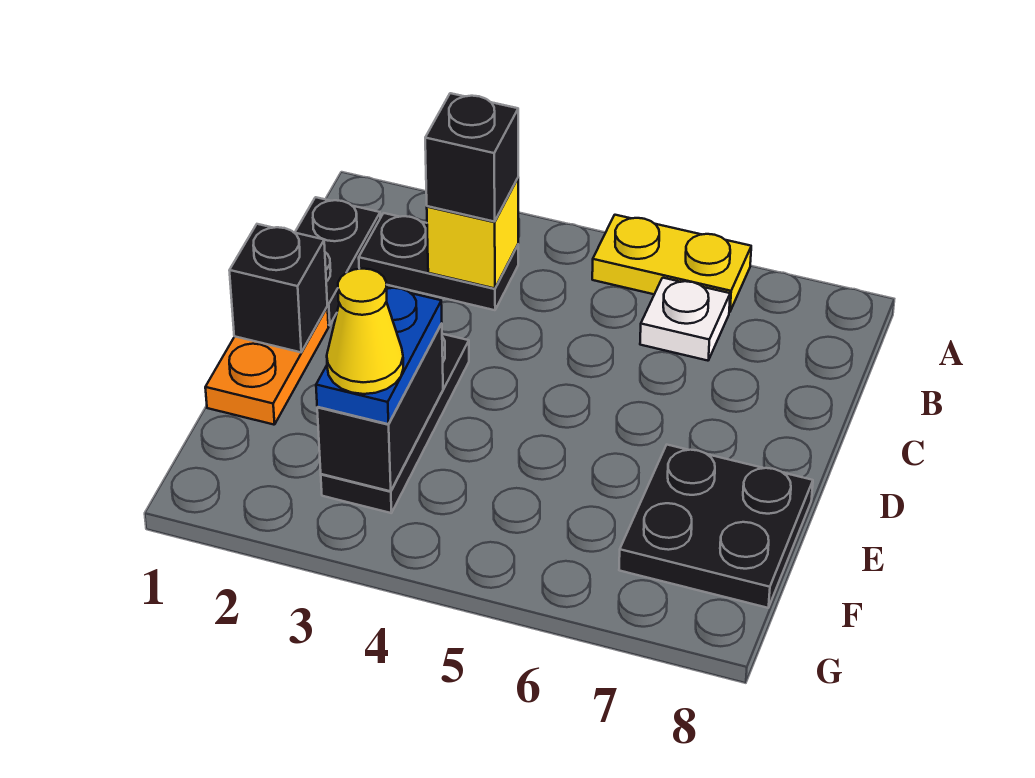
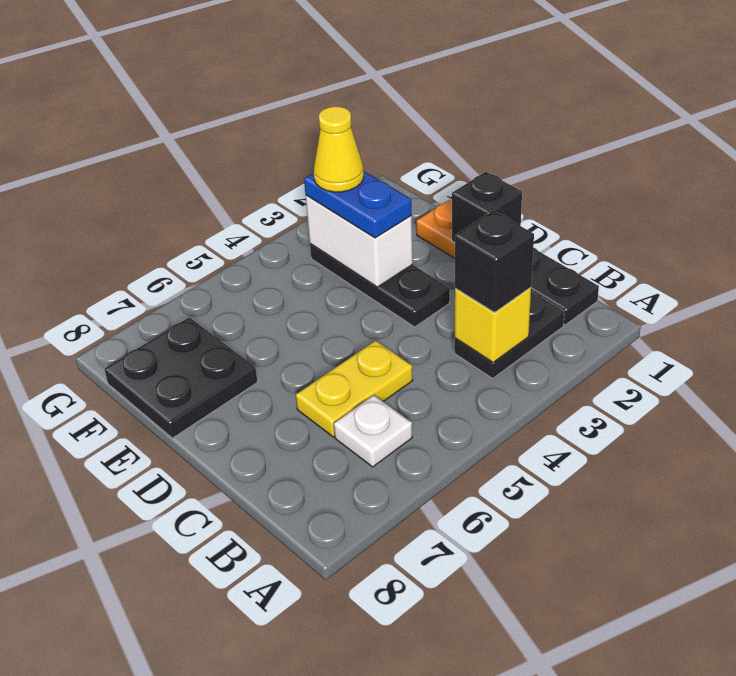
yellow plate A5:A6 level 1 -> yellow plate C5:C6 level 1
black brick E3:F3 level 2 -> white brick E3:F3 level 2

